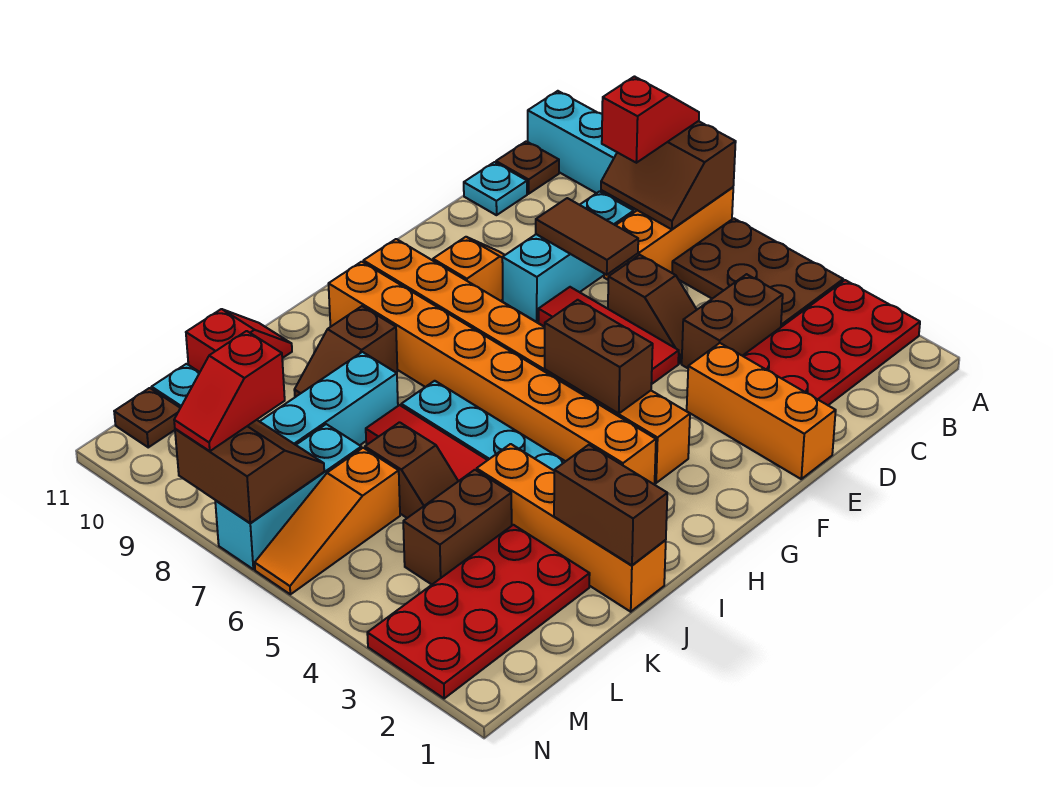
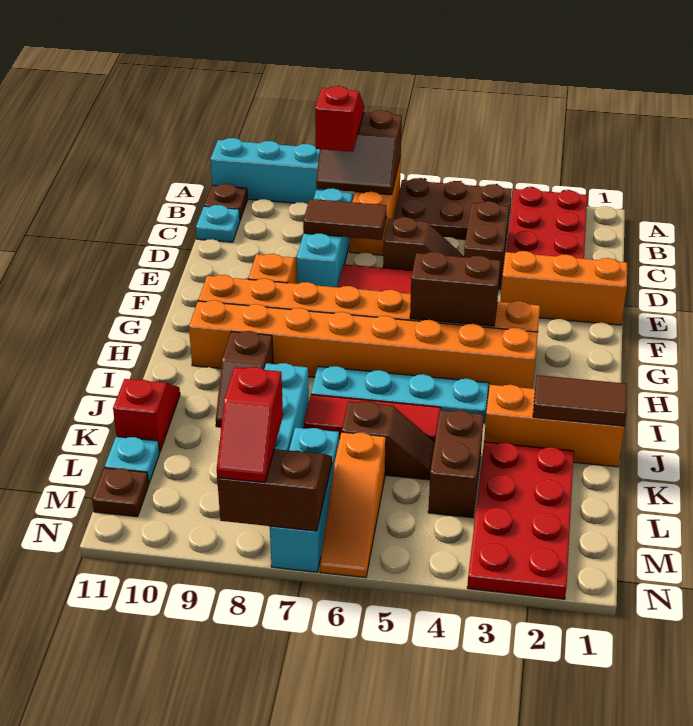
orange brick J1:J4 level 1 -> orange brick J1:J3 level 1
brown brick J1:J2 level 2 -> brown tile J1:J2 level 2

